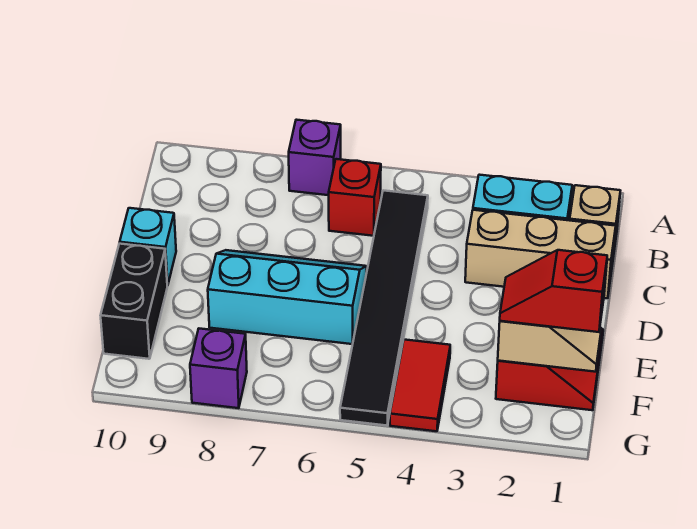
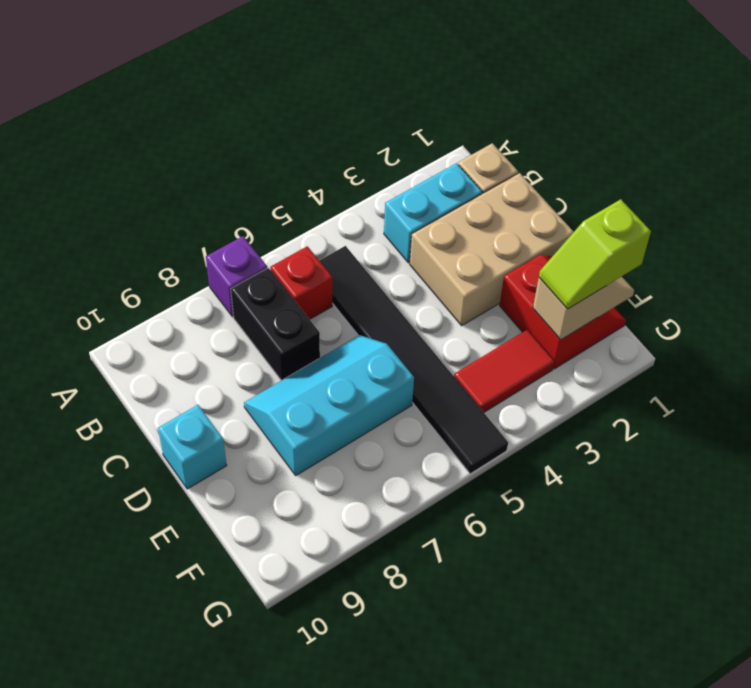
tan brick C1:C3 level 1 -> tan brick C1:D3 level 1
black brick E10:F10 level 1 -> black brick B7:C7 level 1
red slope F1:F2 level 3 top 1 -> lime slope F1:F2 level 3 top 1
red tile F4:G4 level 1 -> red tile F3:F4 level 1
purple brick G8 level 1 -> none

